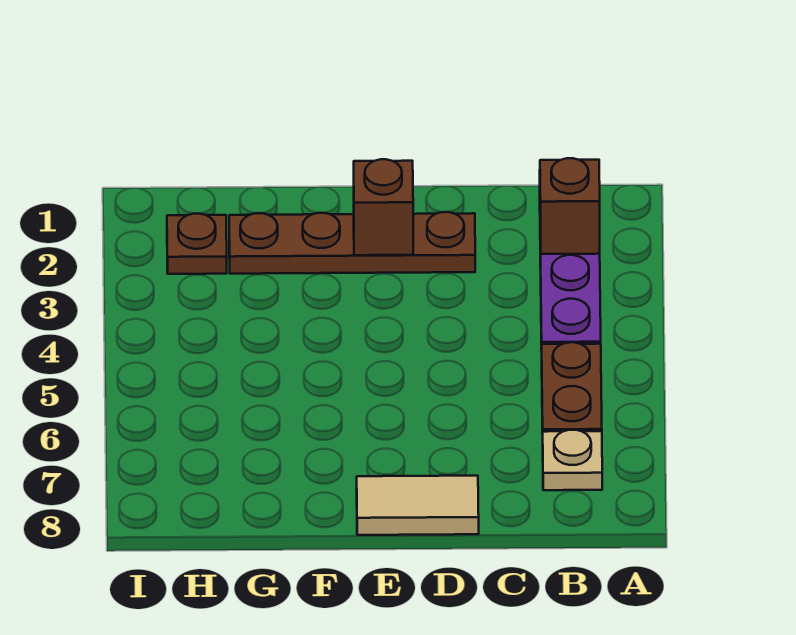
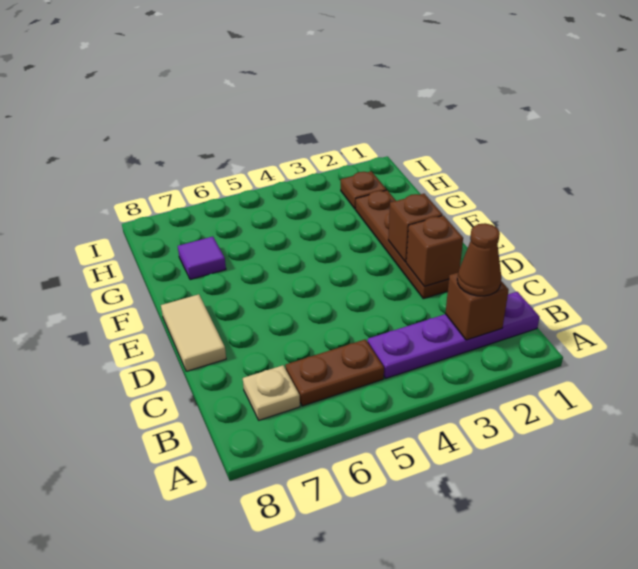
none -> brown cone B2 level 3
none -> brown brick D2 level 2
none -> purple tile G7 level 1

